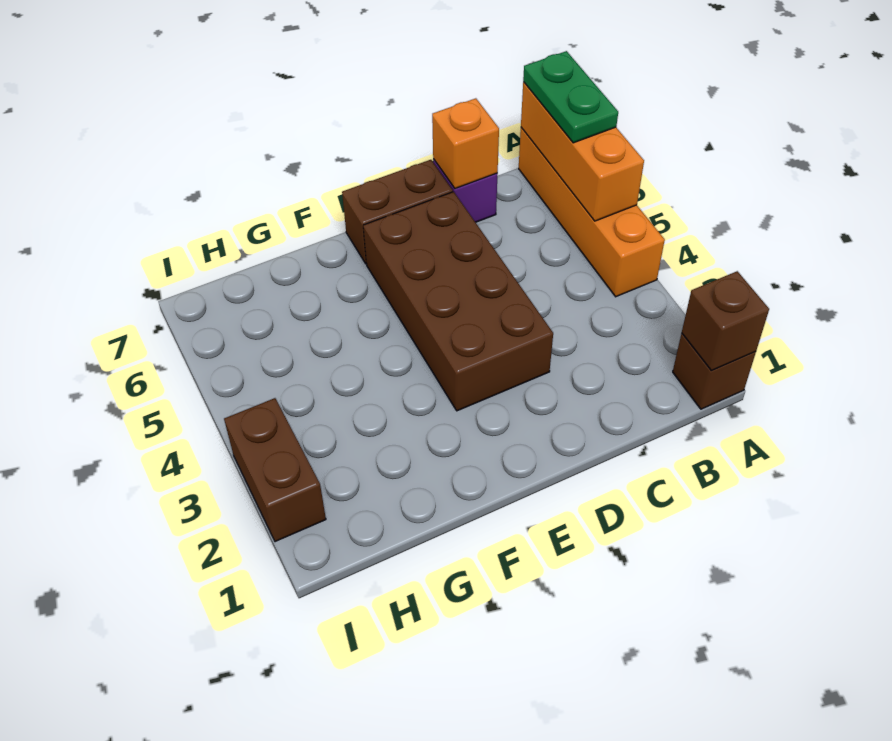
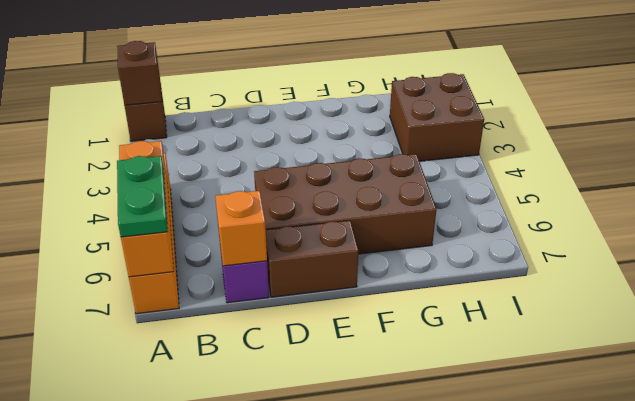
brown brick D3:E6 level 1 -> brown brick D5:G6 level 1
brown brick I2:I3 level 1 -> brown brick H2:I3 level 1

